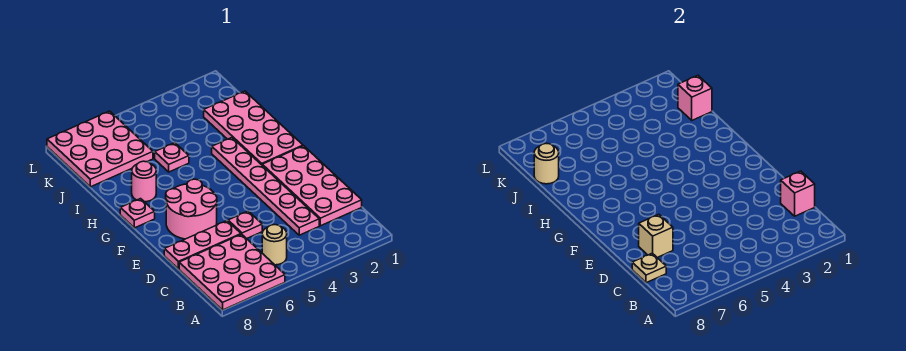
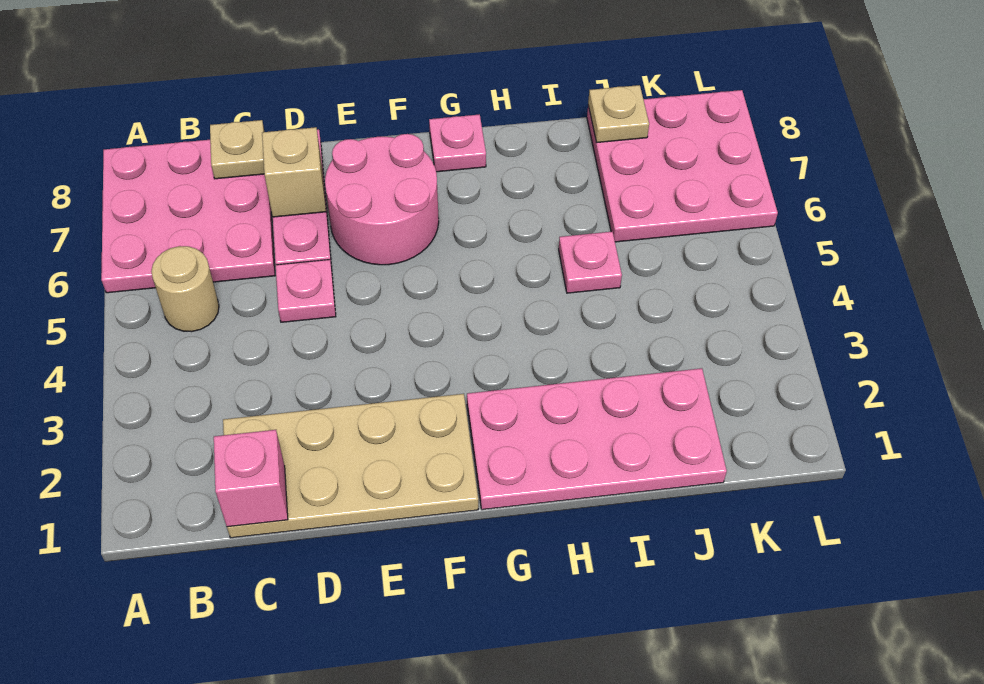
pink plate C1:F2 level 1 -> tan plate C1:F2 level 1
pink plate C3:H3 level 1 -> none
pink round brick H7 level 1 -> none
pink brick J1 level 2 -> none
tan round brick J8 level 2 -> tan plate J8 level 2

